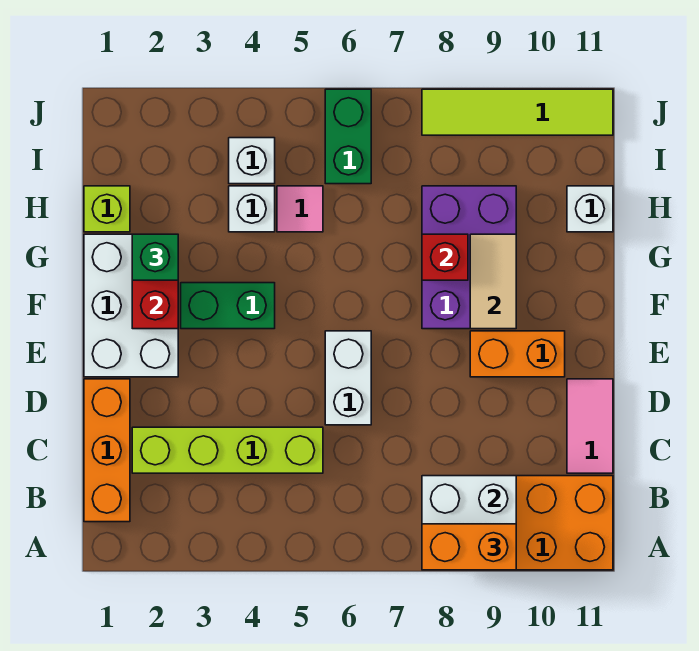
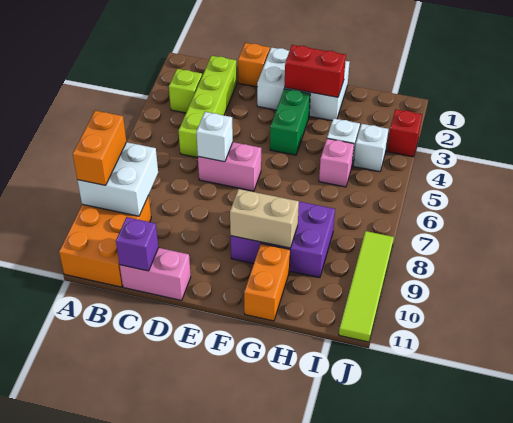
orange brick B1:D1 level 1 -> orange brick D1 level 1
pink tile C11:D11 level 1 -> pink brick C11:D11 level 1
none -> purple brick C11 level 2
white brick D6:E6 level 1 -> pink brick D6:E6 level 1
orange brick E9:E10 level 1 -> orange brick G10:G11 level 1
tan tile F9:G9 level 2 -> tan brick F9:G9 level 2
green brick G2 level 3 -> none
red brick G8 level 2 -> red brick J3 level 1
lime brick H1 level 1 -> lime brick B3 level 1
pink tile H5 level 1 -> pink brick H5 level 1
white brick H11 level 1 -> white brick D6 level 2
green brick I6:J6 level 1 -> none

